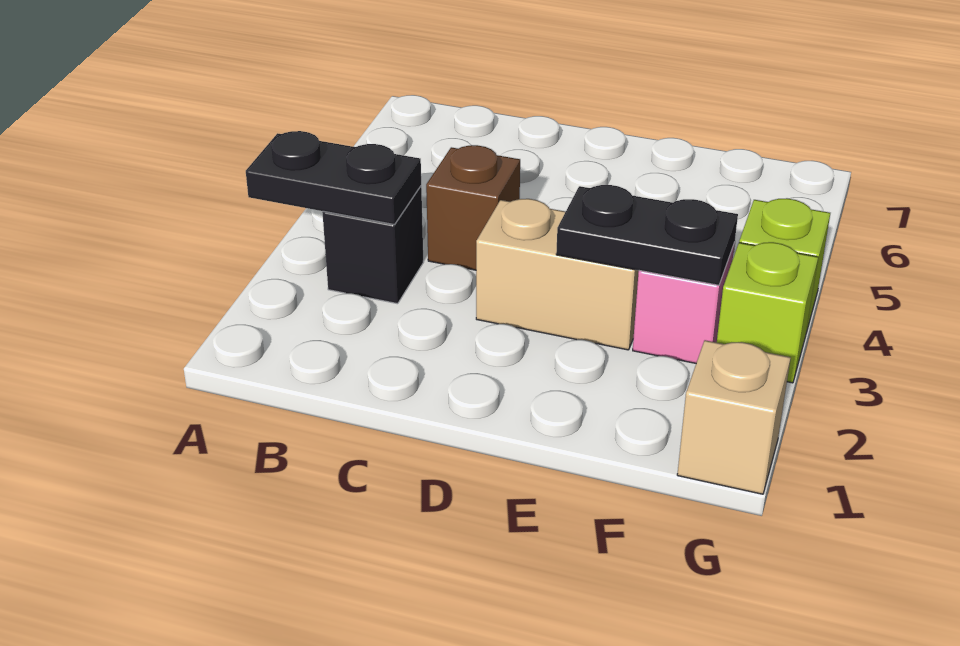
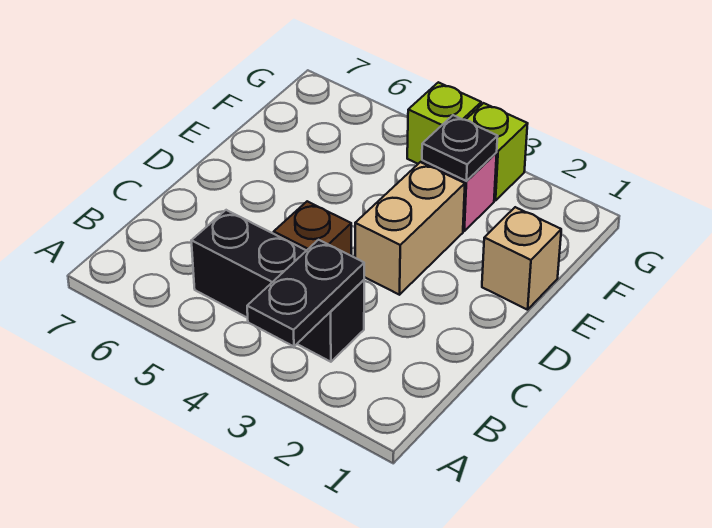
black brick B3 level 1 -> black brick B3:B5 level 1
black plate E3:F3 level 2 -> black plate F3 level 2
tan brick G1 level 1 -> tan brick E1 level 1

